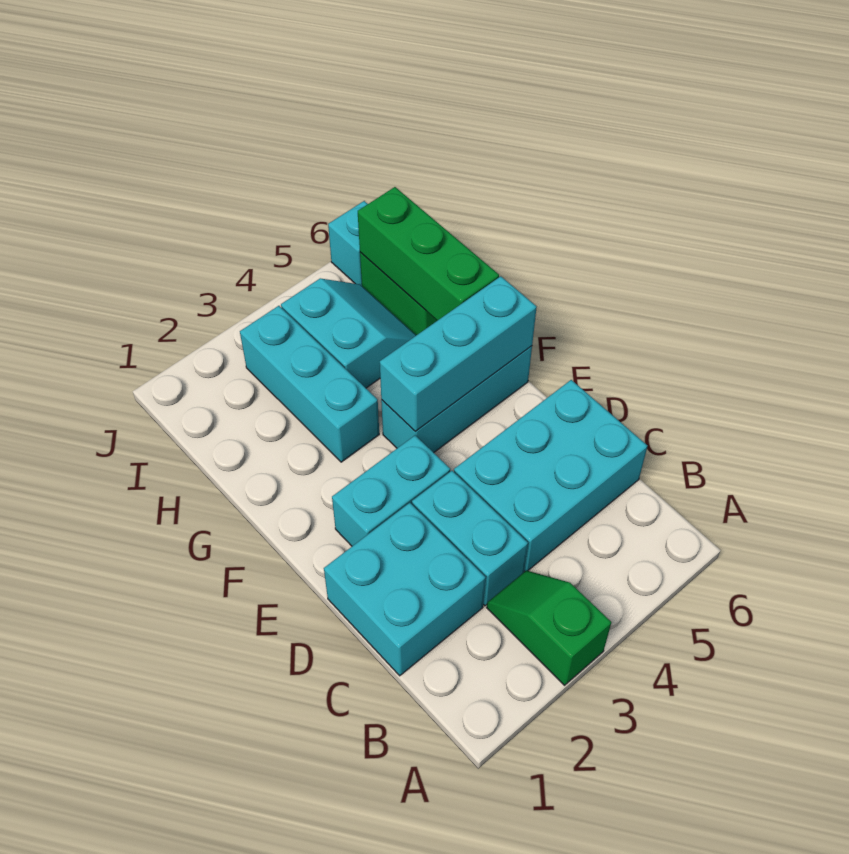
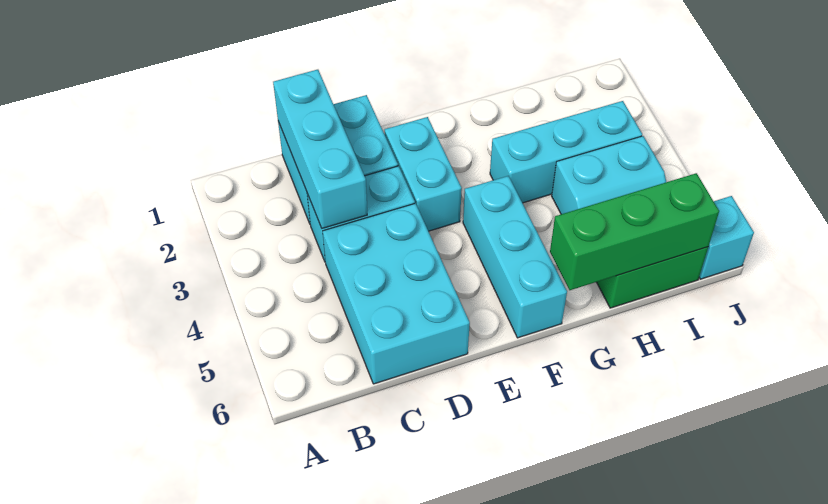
green slope A3:B3 level 1 top A -> none
cyan brick F4:F6 level 2 -> cyan brick C1:C3 level 2

